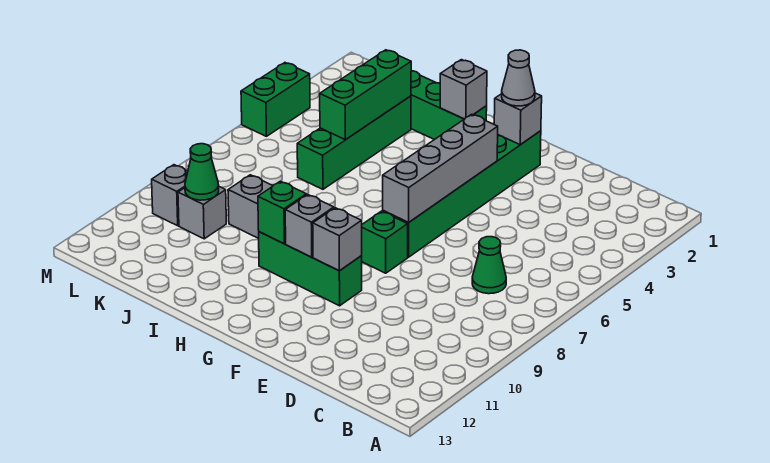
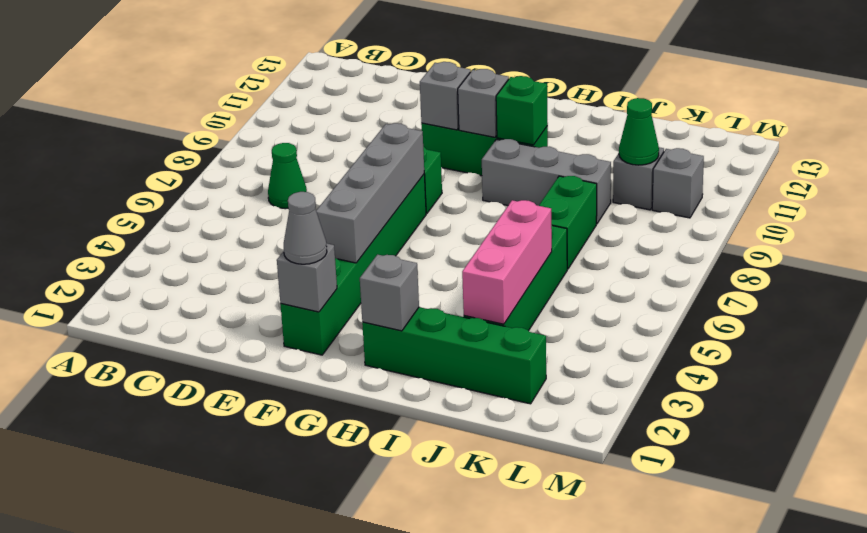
green brick J3:J5 level 2 -> pink brick J3:J5 level 2
green brick M4:M5 level 1 -> green brick J7:J8 level 1

